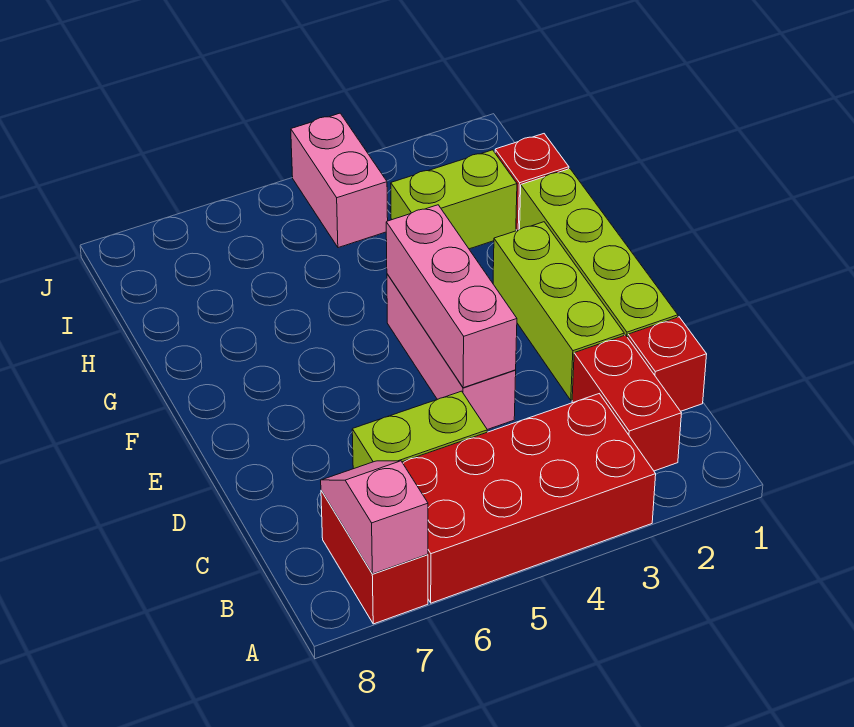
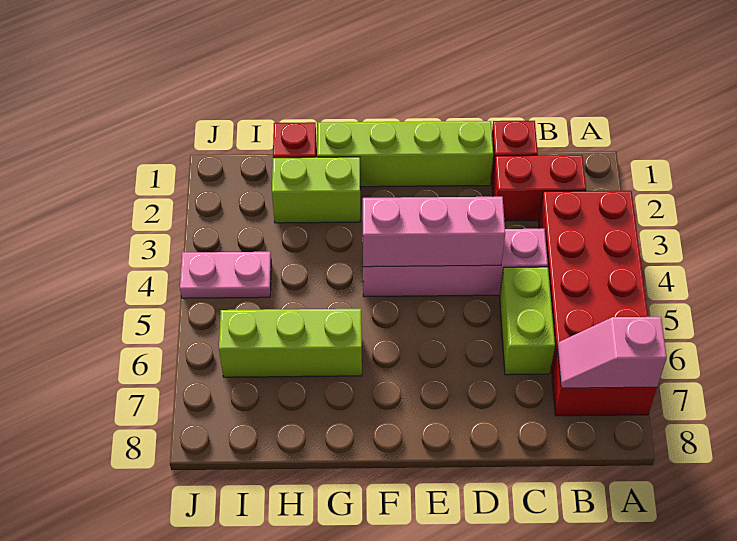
lime brick D2:F2 level 1 -> lime brick G6:I6 level 1
pink brick D4:F4 level 1 -> pink brick C4:F4 level 1
lime brick H2:H3 level 1 -> lime brick G2:H2 level 1
pink brick I4:J4 level 1 -> pink plate I4:J4 level 1

